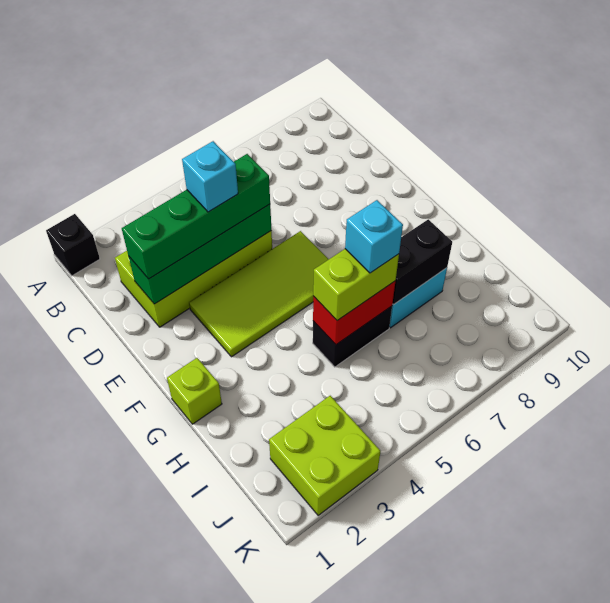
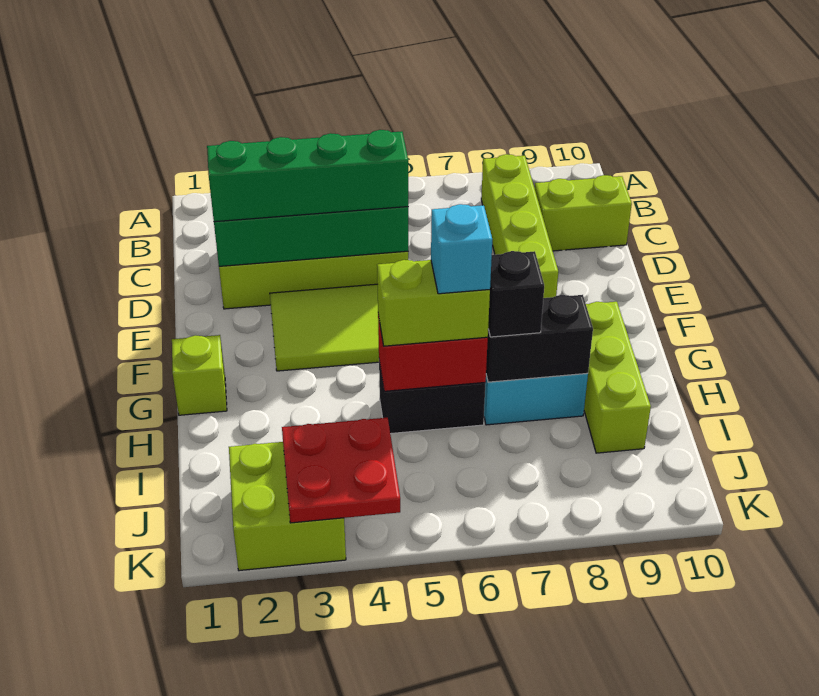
black brick A1 level 1 -> black brick H7 level 3
none -> lime brick B8:E8 level 1
none -> lime brick C9:C10 level 1
cyan brick D4 level 4 -> none
none -> lime brick G9:I9 level 1
none -> red plate J3:K4 level 2

